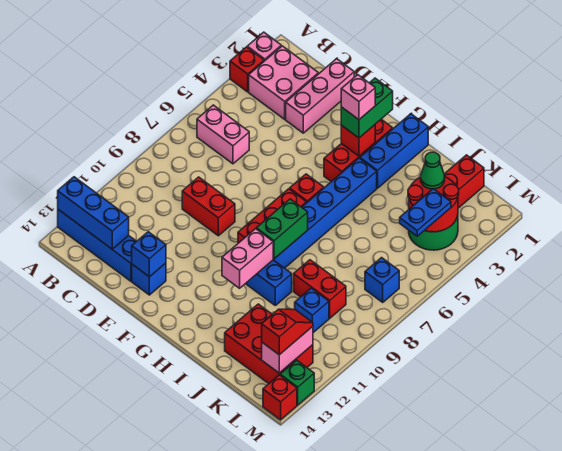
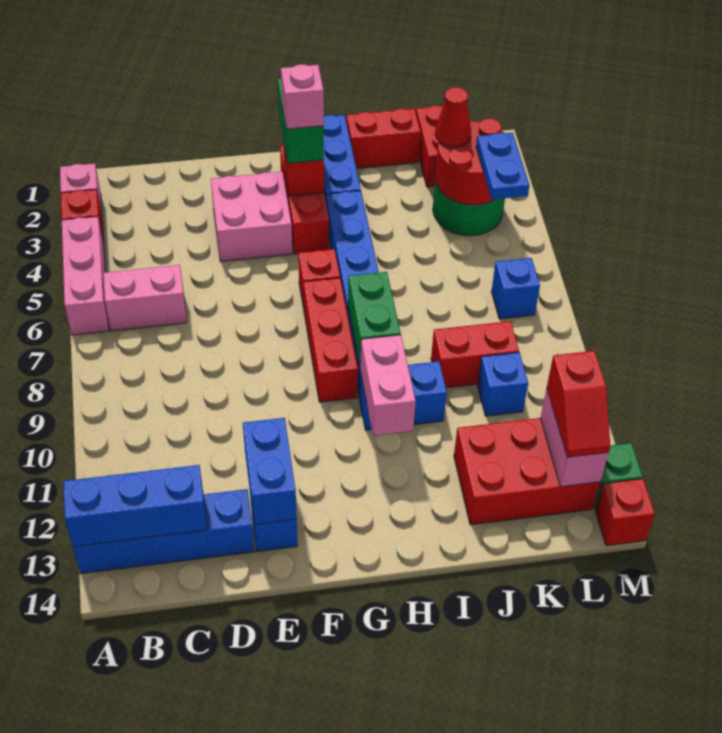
pink brick B2:C3 level 1 -> pink brick E3:F4 level 1
pink brick D1:D3 level 1 -> pink brick A4:A6 level 1
red brick D9:E9 level 1 -> red brick I1:J1 level 1
blue brick E13 level 2 -> blue brick E12:E13 level 2
green cone K3 level 3 -> red cone K3 level 3
red slope L12:L13 level 3 top 13 -> red slope L12:L13 level 3 top 12

